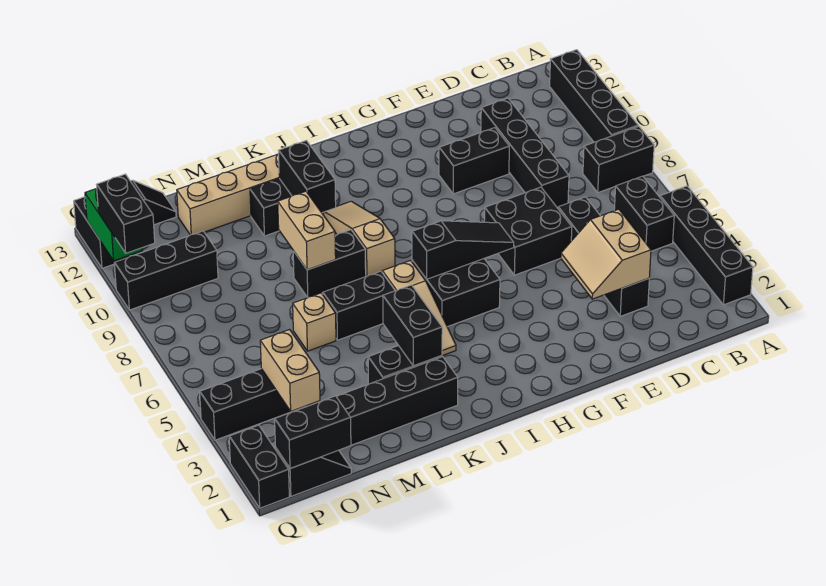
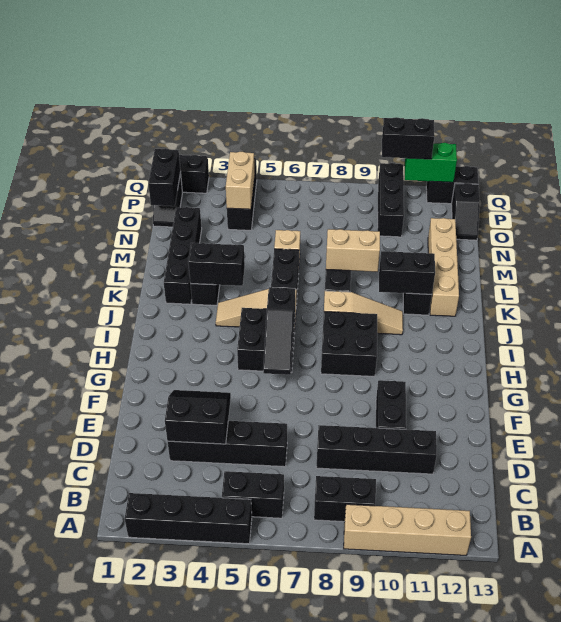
black brick A8:B8 level 1 -> black brick B8:B9 level 1
black brick A9:A12 level 1 -> tan brick A9:A12 level 1
tan slope D3:E4 level 2 top D -> black slope D3:E4 level 2 top D
black brick E6:F7 level 1 -> black brick H8:I9 level 1
tan brick O3:O4 level 2 -> tan brick O4:P4 level 2

